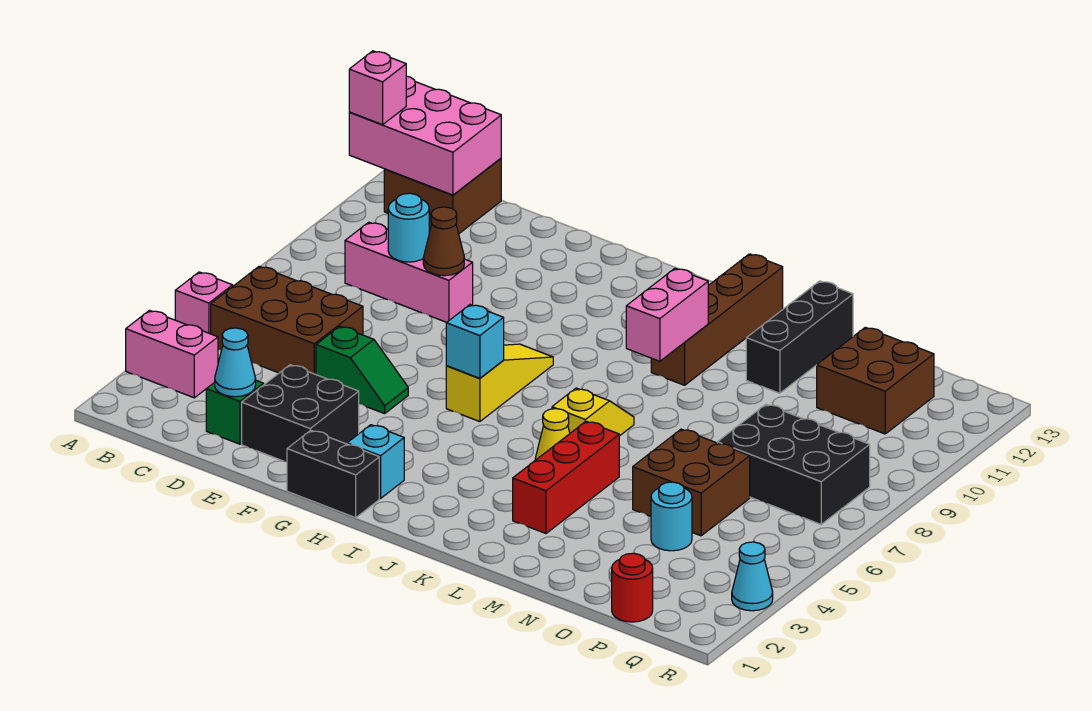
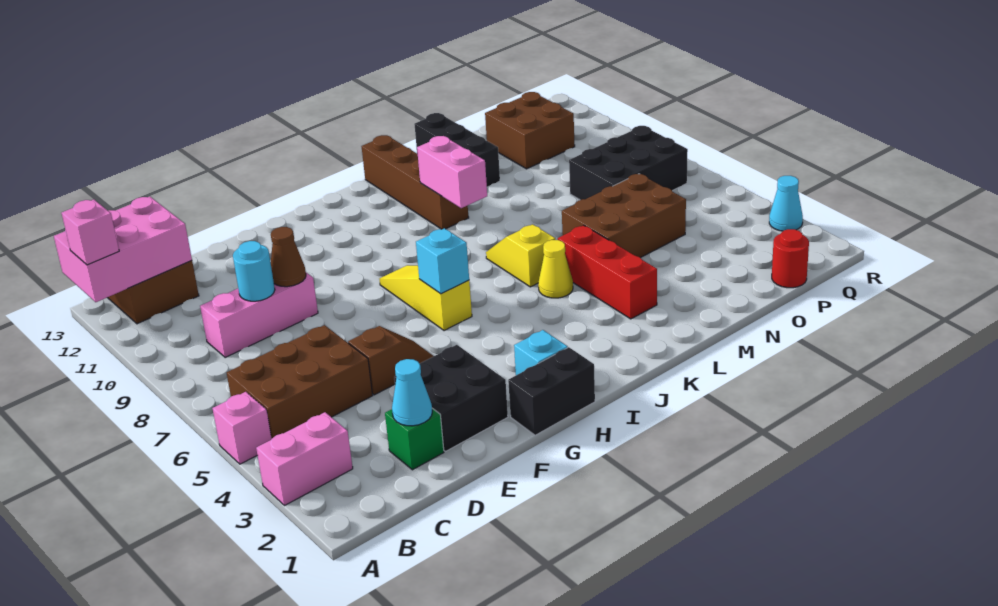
green slope E5:F5 level 1 top E -> brown slope E5:F5 level 1 top E
brown brick N5:O6 level 1 -> brown brick M5:O6 level 1
cyan round brick O4 level 1 -> none

